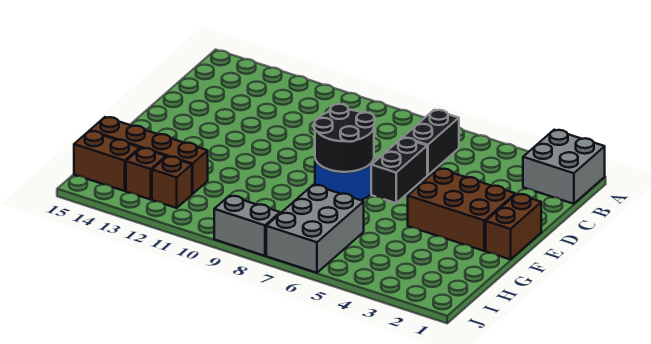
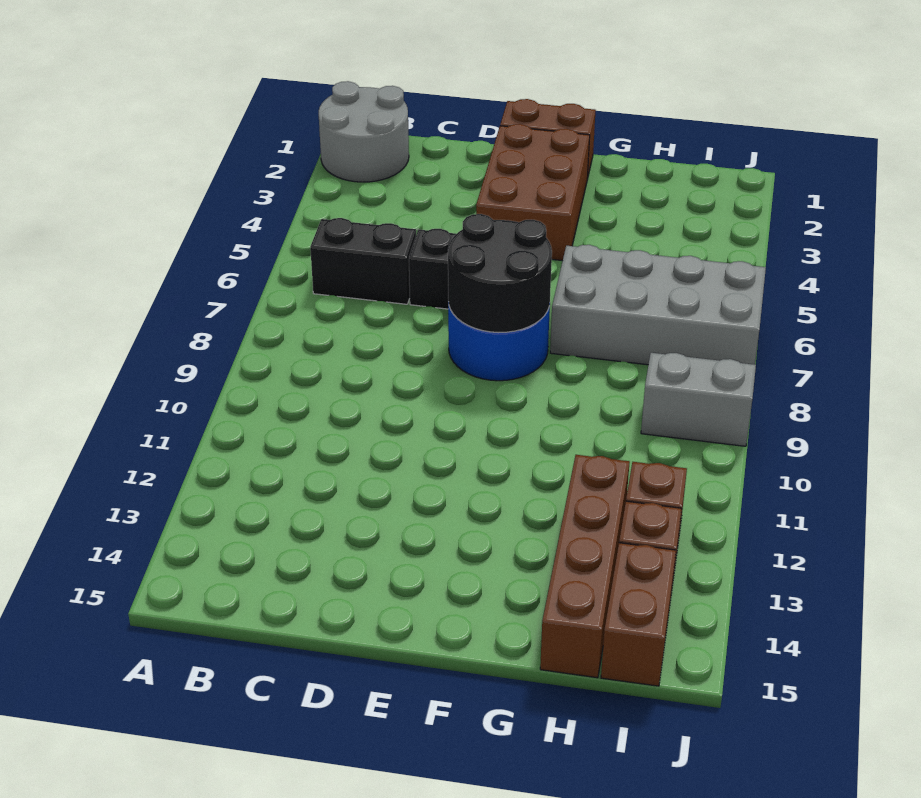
grey brick A1:B2 level 1 -> grey round brick A1:B2 level 1
grey brick H6:J7 level 1 -> grey brick G6:J7 level 1
grey brick J8:J9 level 1 -> grey brick I9:J9 level 1

